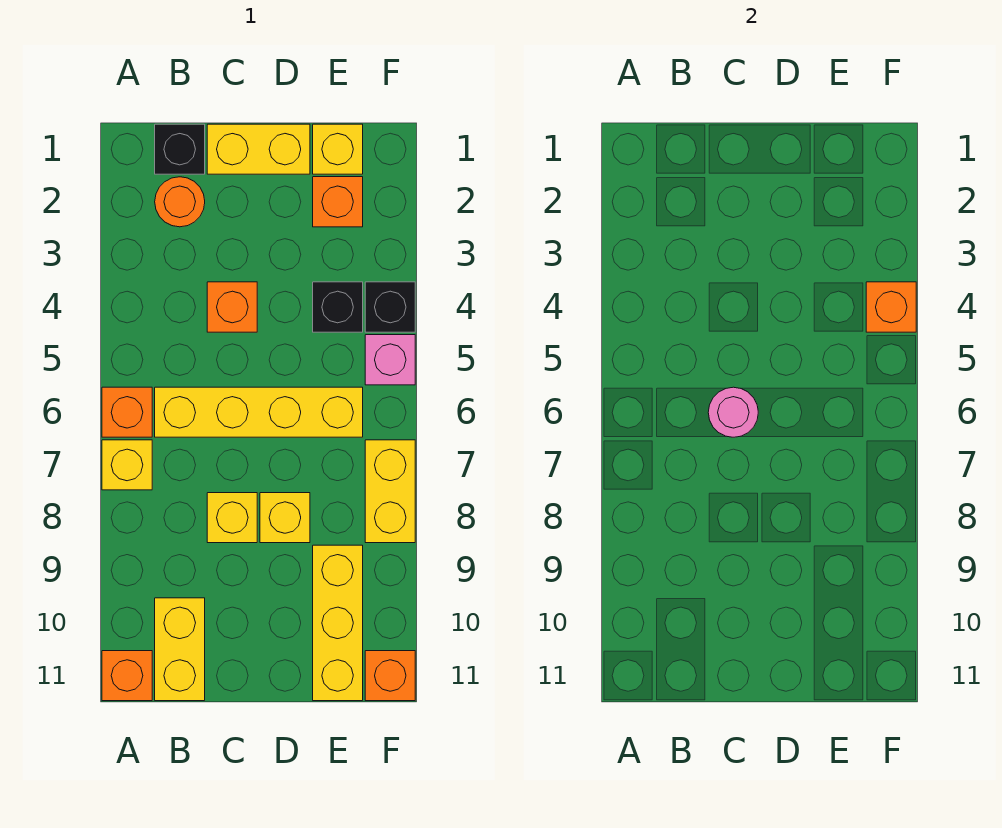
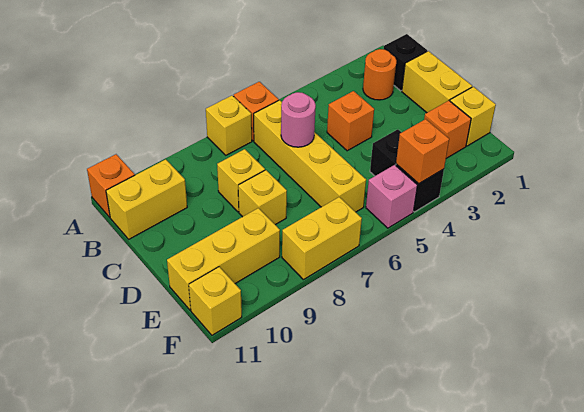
orange brick F11 level 1 -> yellow brick F11 level 1

